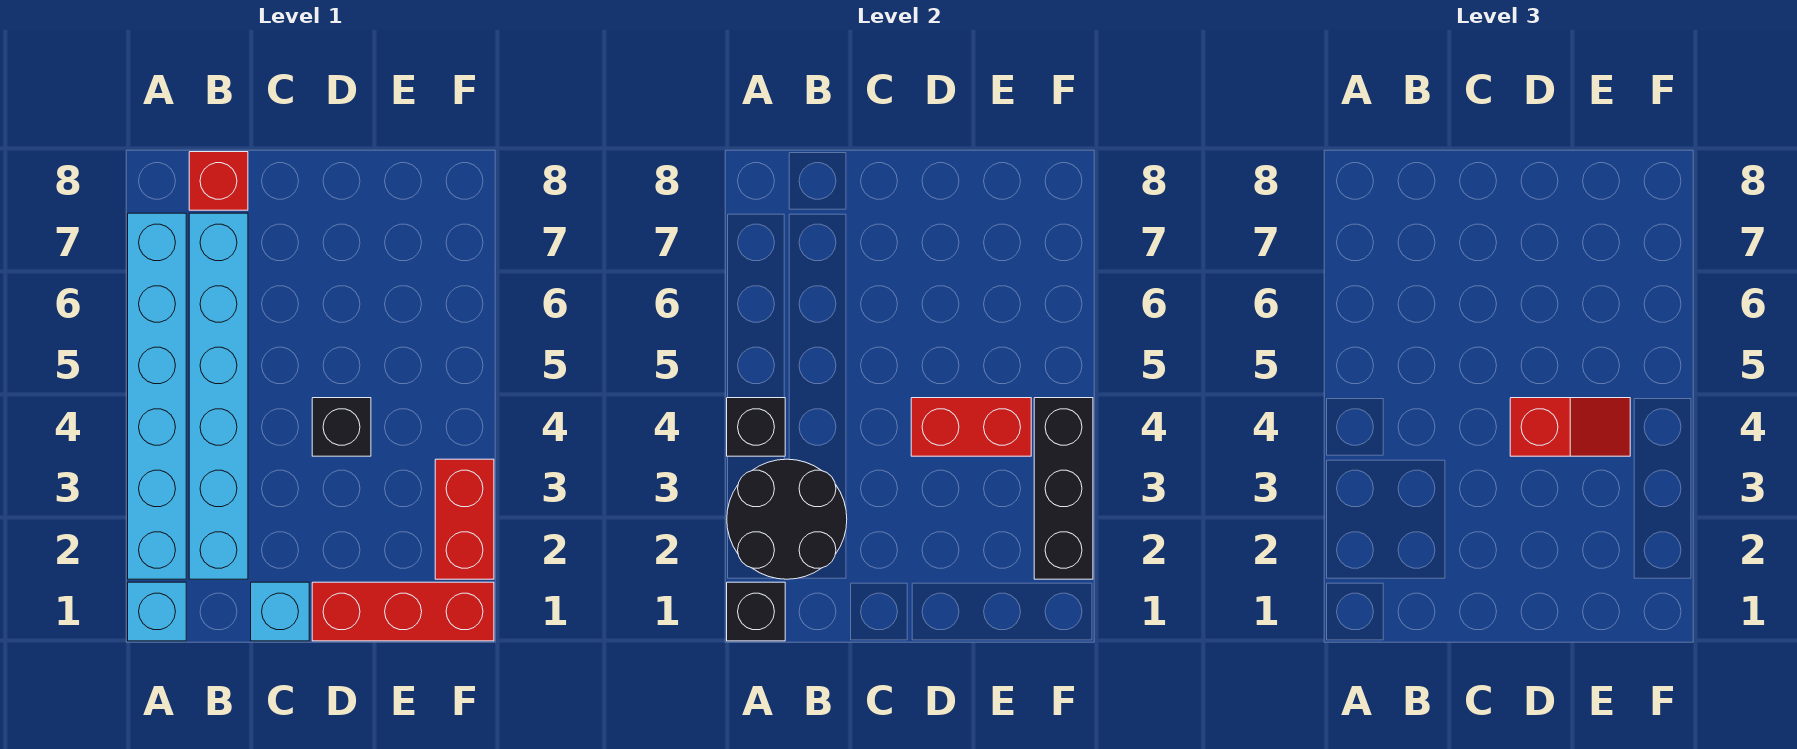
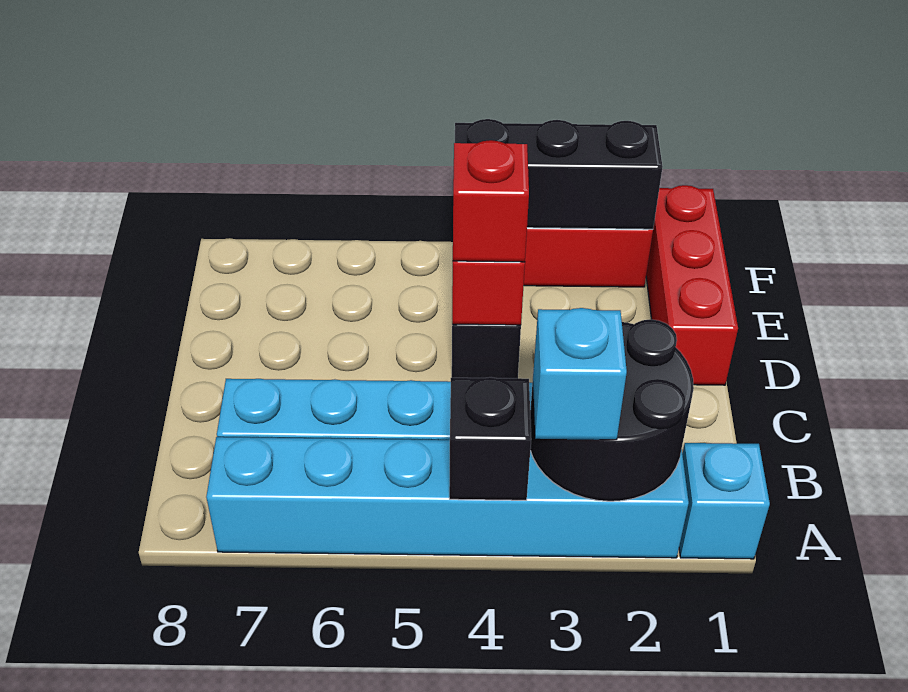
black brick A1 level 2 -> none
red brick B8 level 1 -> none
cyan brick C1 level 1 -> cyan brick A3 level 3

